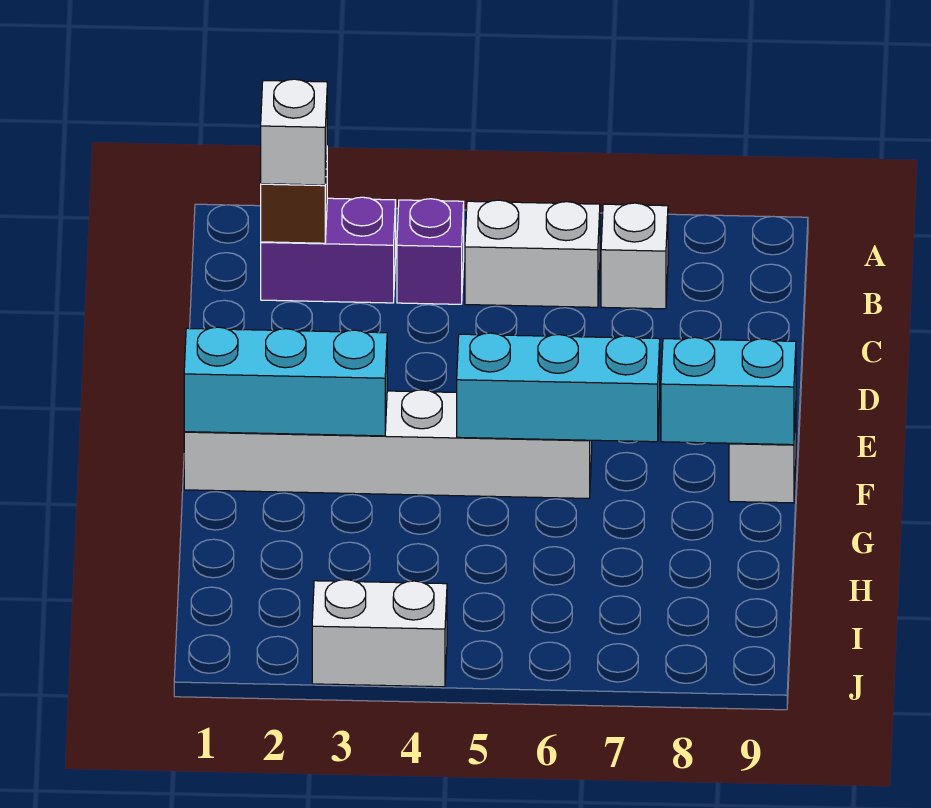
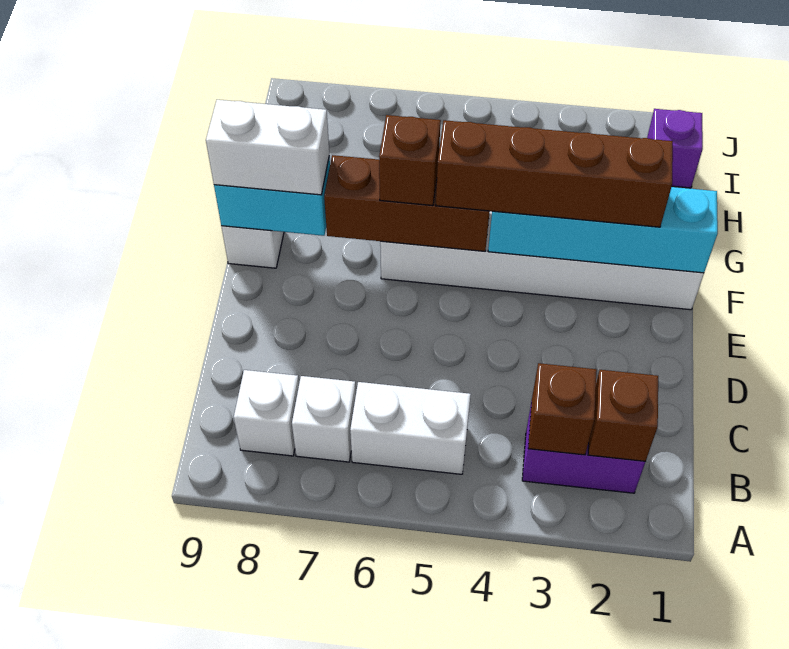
white brick B2 level 3 -> white brick B8 level 1
none -> brown brick B3 level 2
purple brick B4 level 1 -> purple brick I1 level 1
cyan brick F1:F3 level 2 -> cyan brick F1:F4 level 2
none -> brown brick F2:F5 level 3
cyan brick F5:F7 level 2 -> brown brick F5:F7 level 2
none -> brown brick F6 level 3
white brick J3:J4 level 1 -> white brick F8:F9 level 3

